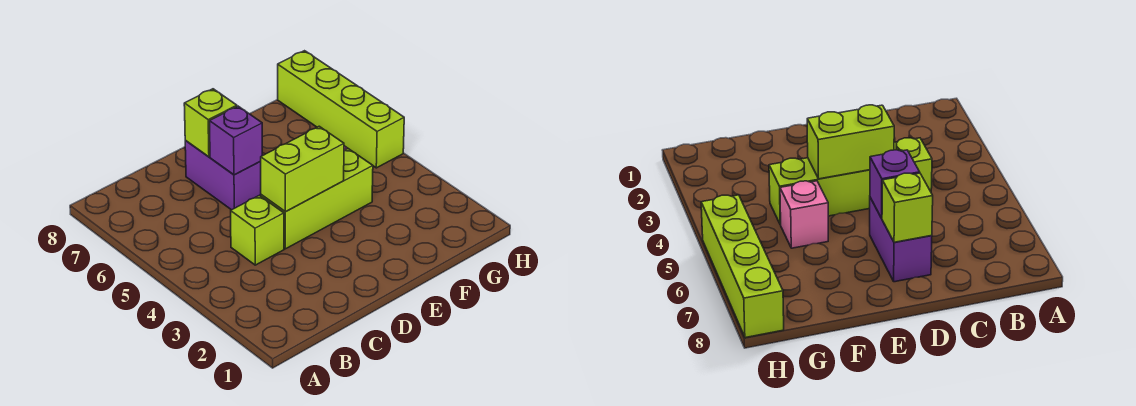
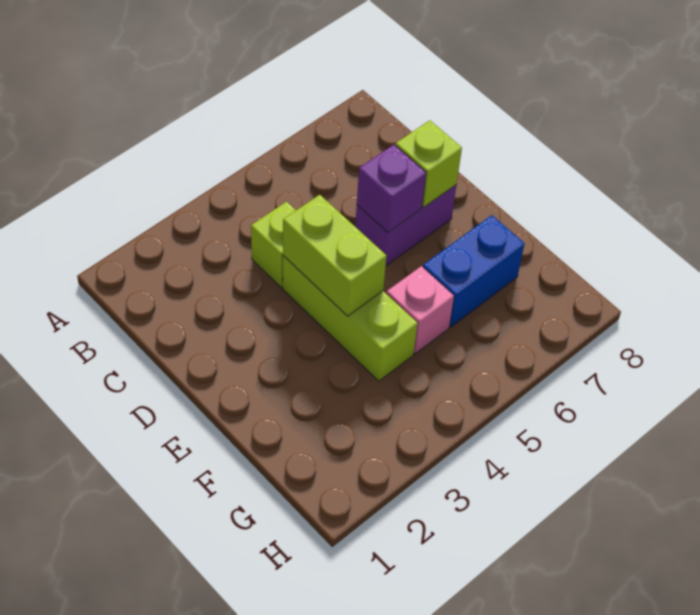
none -> blue brick F6:F7 level 1
lime brick H5:H8 level 1 -> none

